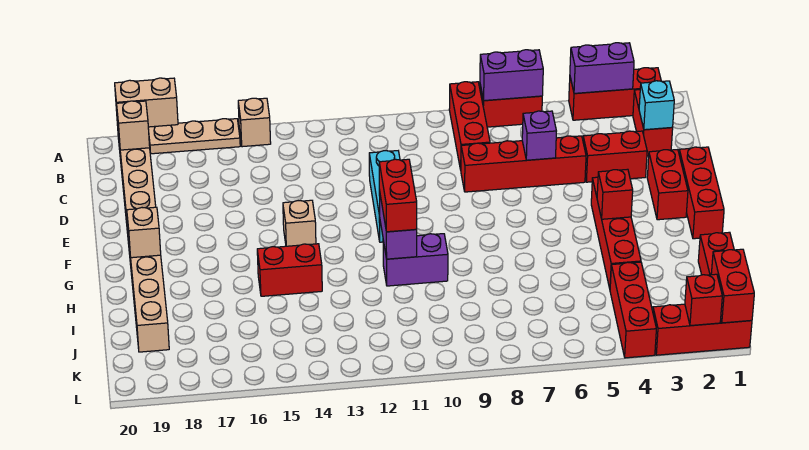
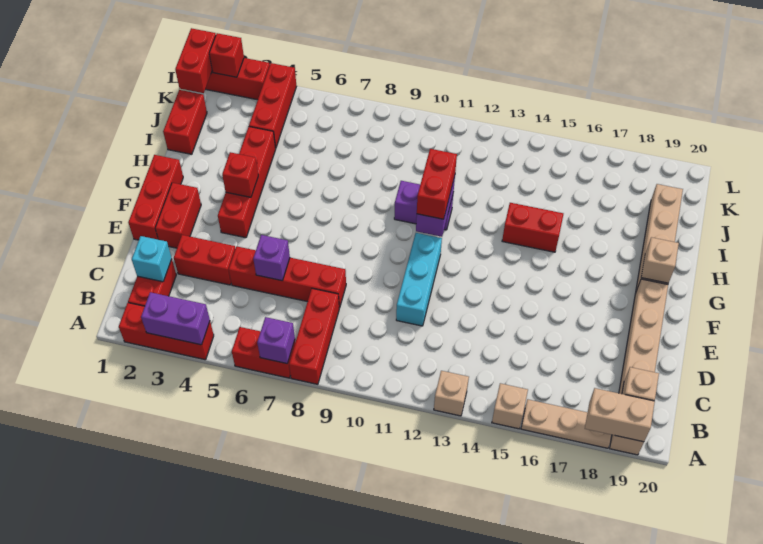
purple brick A6:A7 level 2 -> purple brick A7 level 2
tan brick F14 level 1 -> tan brick A13 level 1

